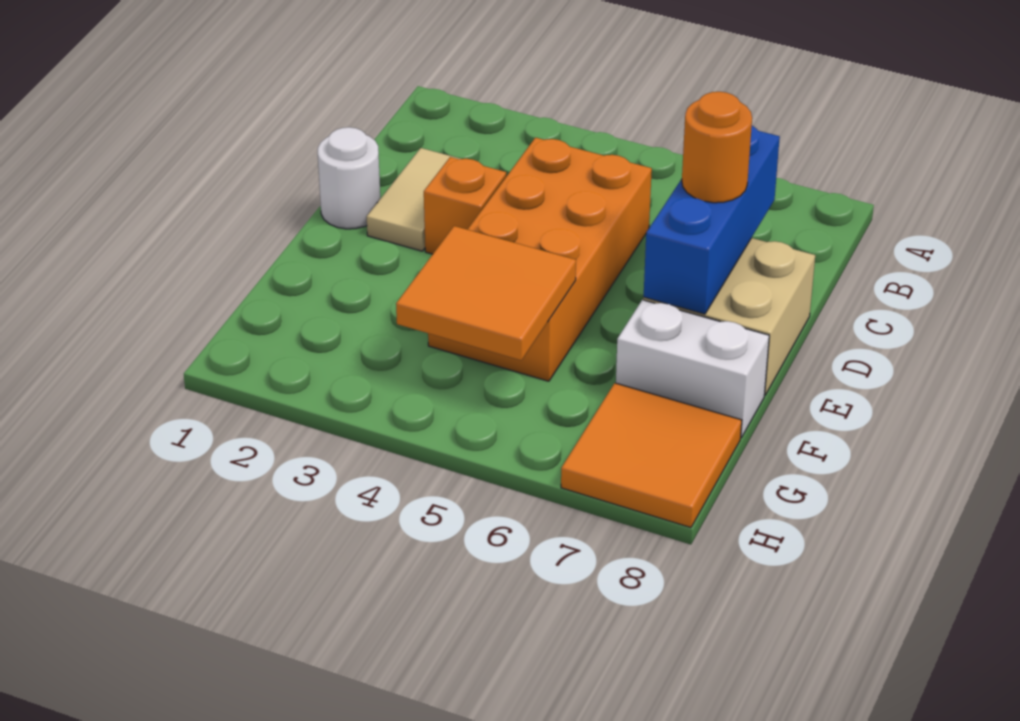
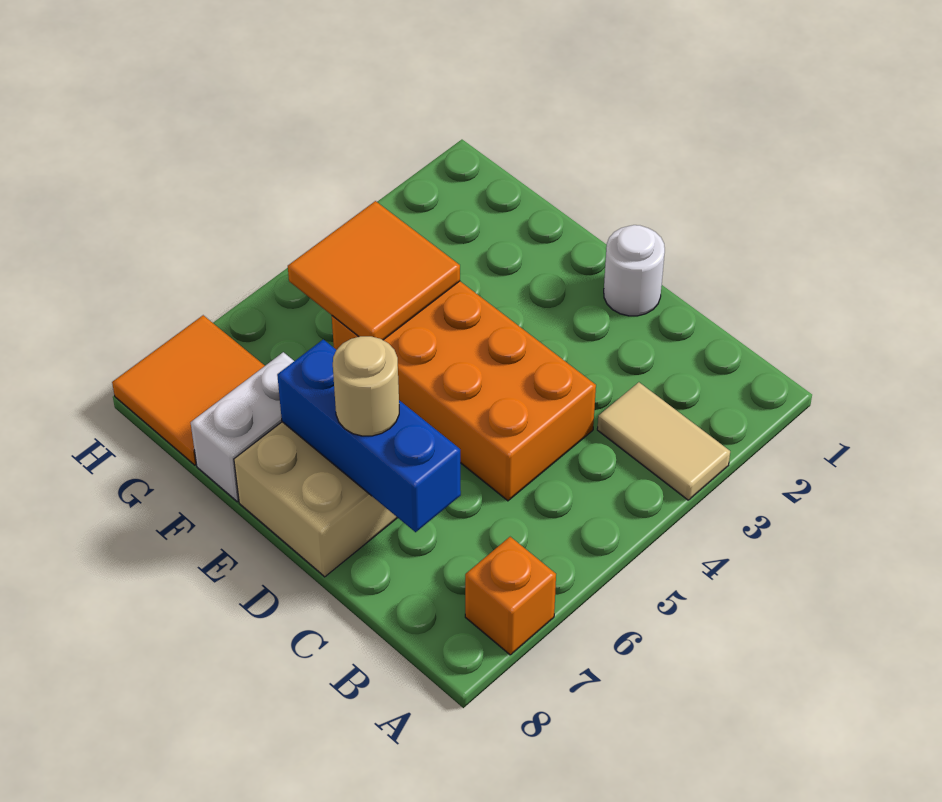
tan tile C2:D2 level 1 -> tan tile A3:B3 level 1
orange brick D3 level 1 -> orange brick A7 level 1
orange round brick D7 level 3 -> tan round brick D7 level 3

